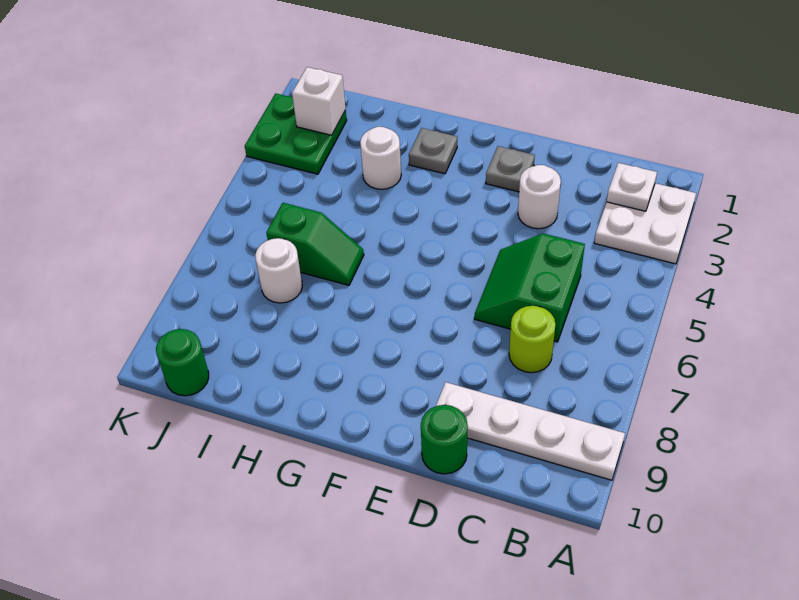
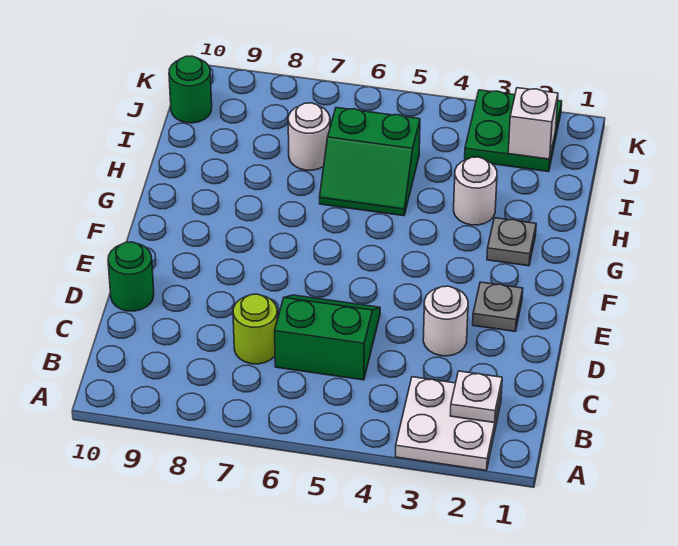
white plate A9:D9 level 1 -> none
green slope H6:I6 level 1 top I -> green slope H5:I6 level 1 top I

